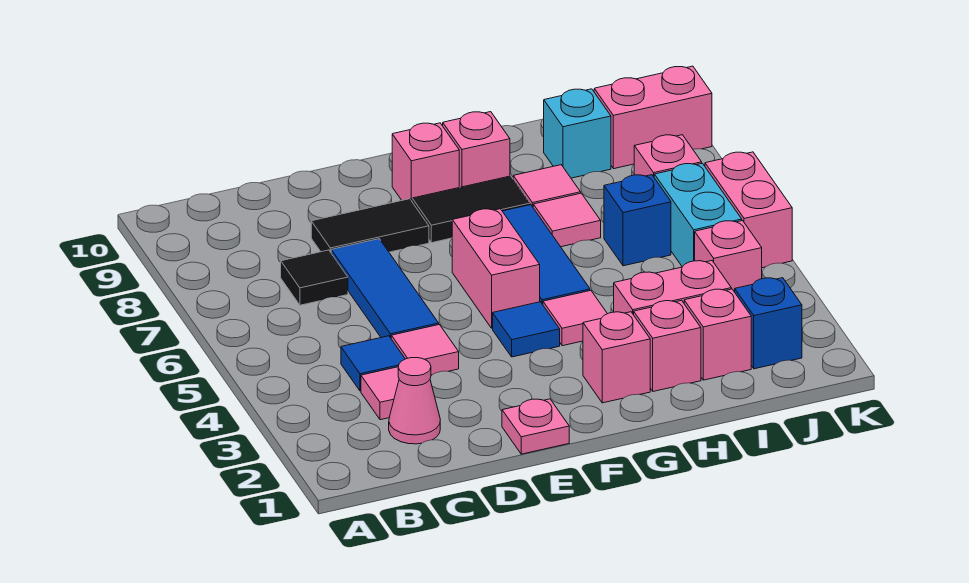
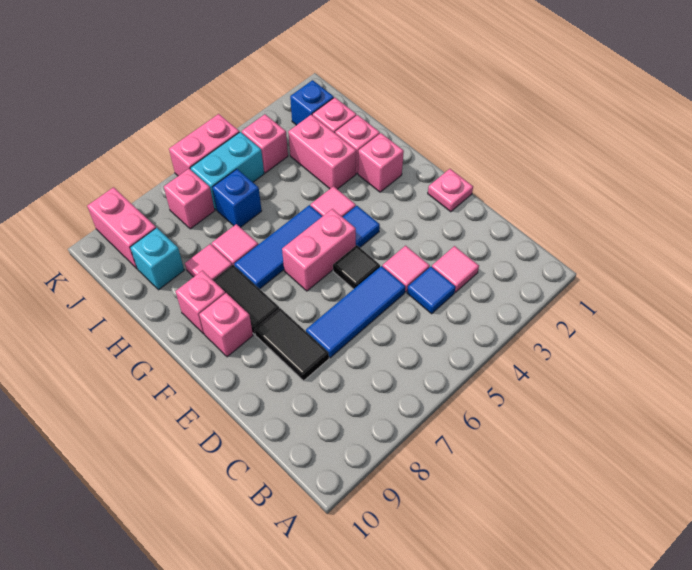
pink cone C2 level 1 -> none
black tile C7 level 1 -> black tile E5 level 1

